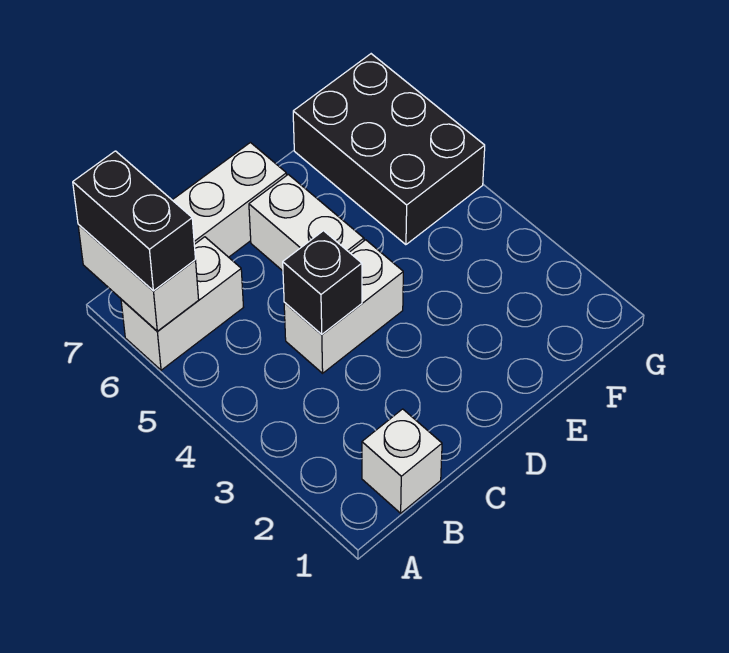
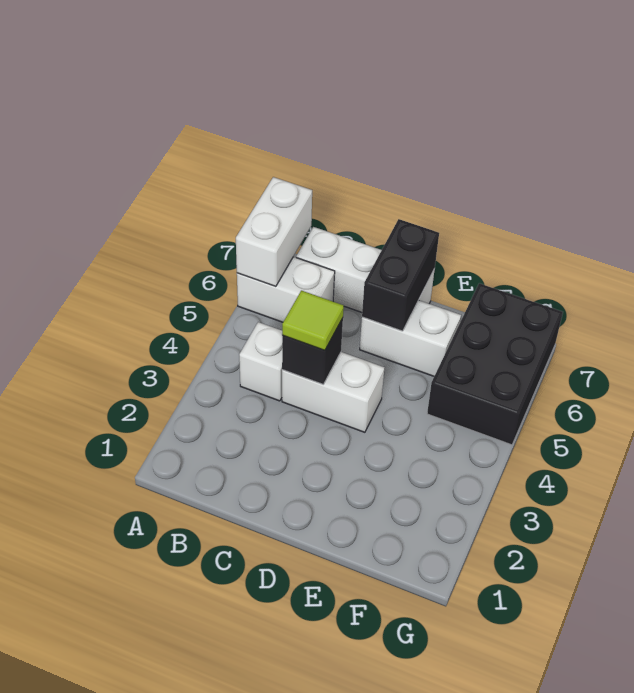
black brick A6:A7 level 3 -> black brick D6:D7 level 2
white brick B1 level 1 -> white brick B4 level 1
none -> lime tile C4 level 3
white brick D5:D6 level 1 -> white brick D6:E6 level 1

